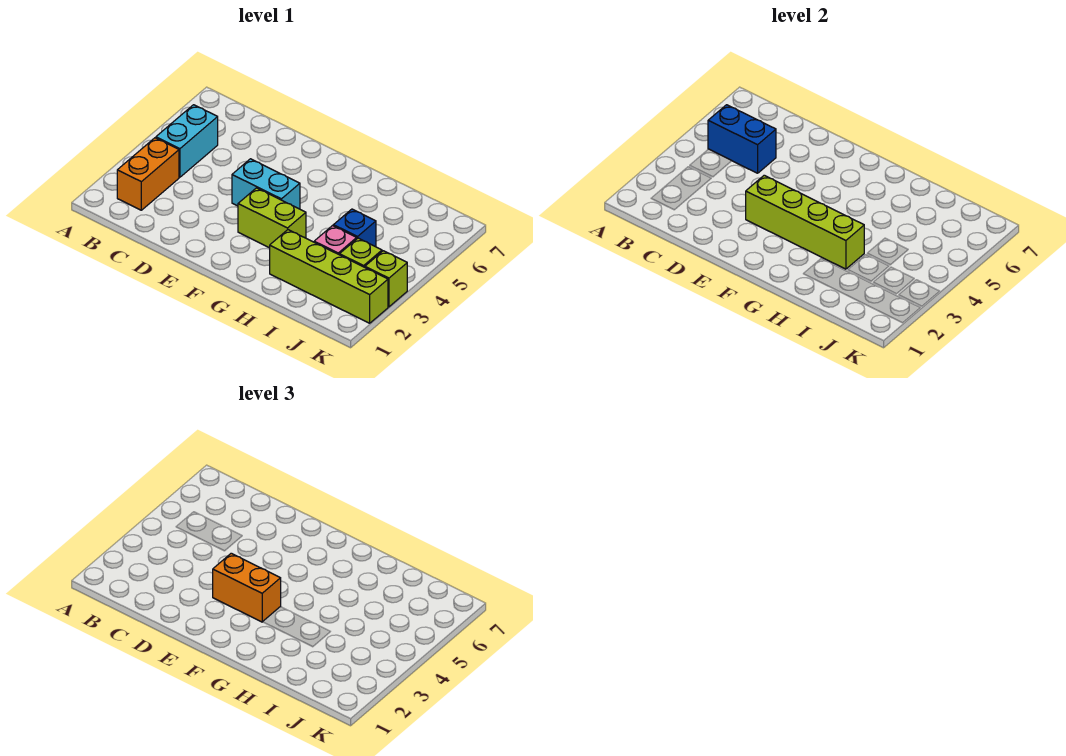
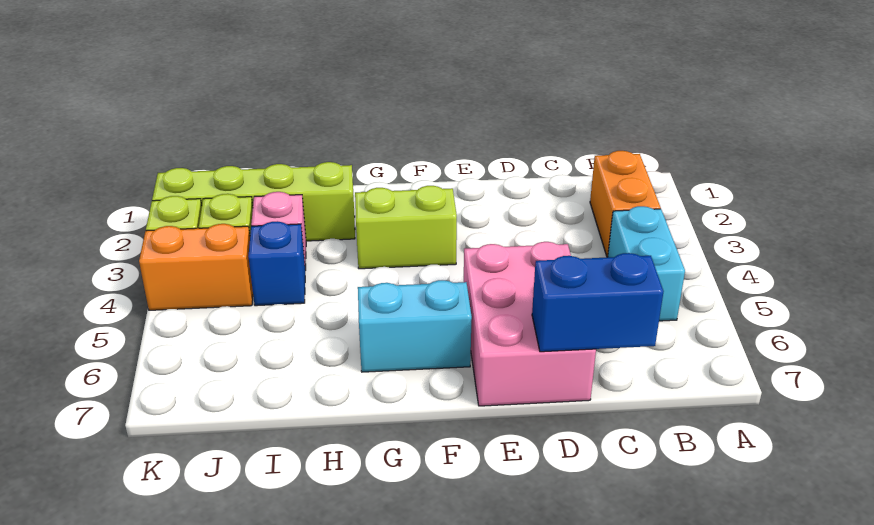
blue brick B5:C5 level 2 -> blue brick C7:D7 level 2
none -> pink brick D5:E7 level 1
lime brick E3:H3 level 2 -> none
orange brick E3:F3 level 3 -> orange brick J4:K4 level 1
cyan brick E4:F4 level 1 -> cyan brick F6:G6 level 1

